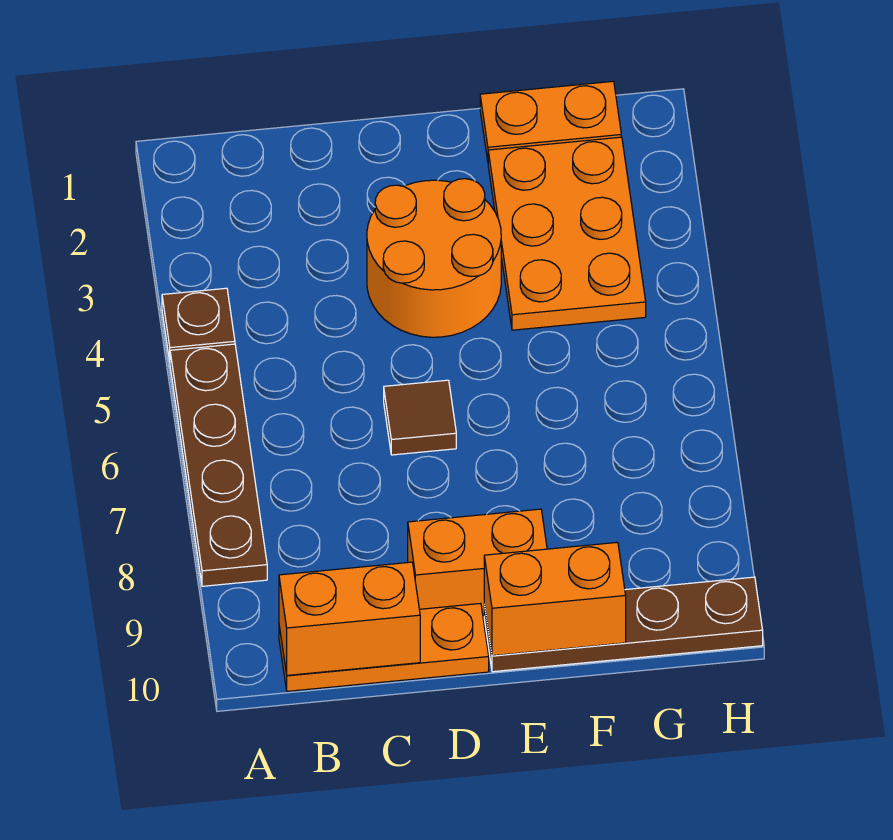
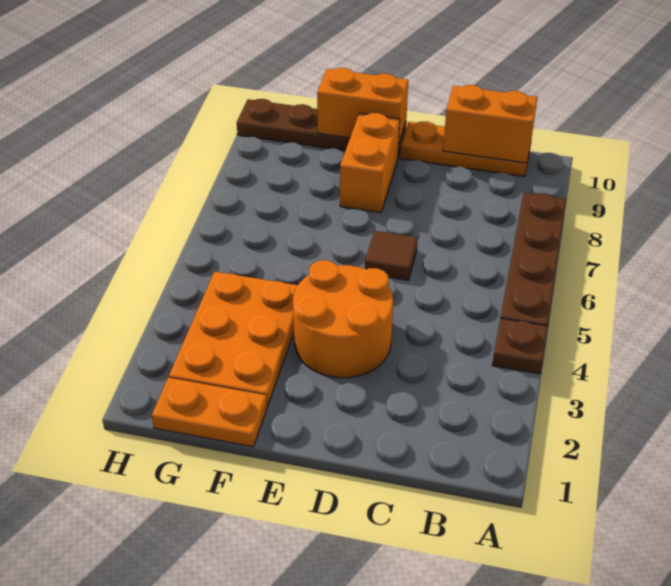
orange brick D9:E9 level 1 -> orange brick E8:E9 level 1

